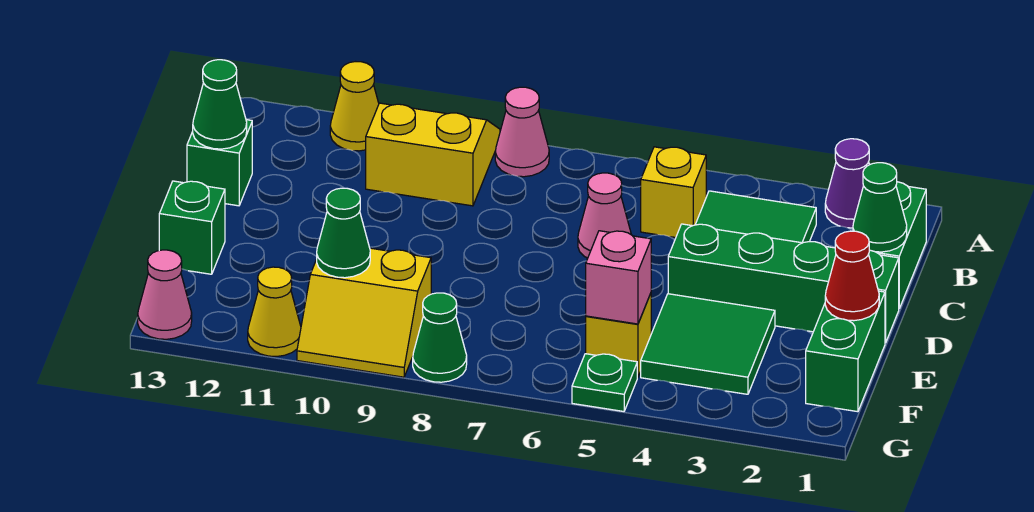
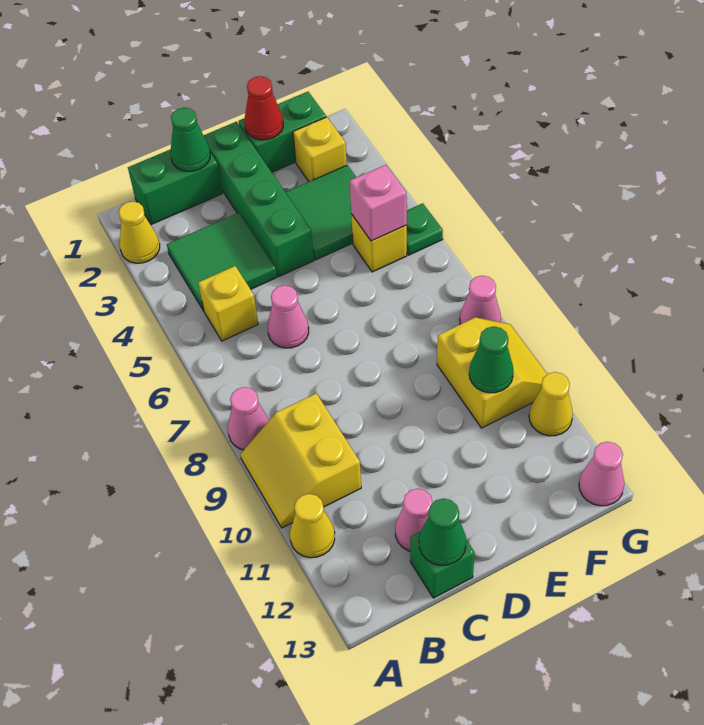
purple cone A2 level 1 -> yellow cone A2 level 1
none -> pink cone C12 level 1
green brick E13 level 1 -> none
none -> yellow brick F2 level 1
green cone G8 level 1 -> pink cone G8 level 1

